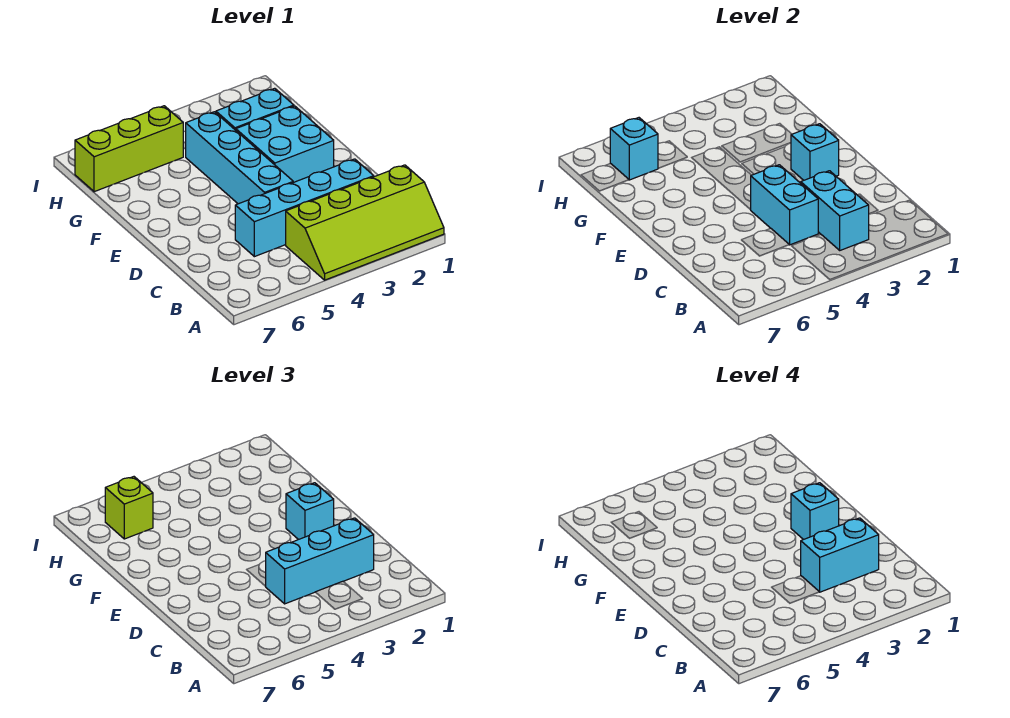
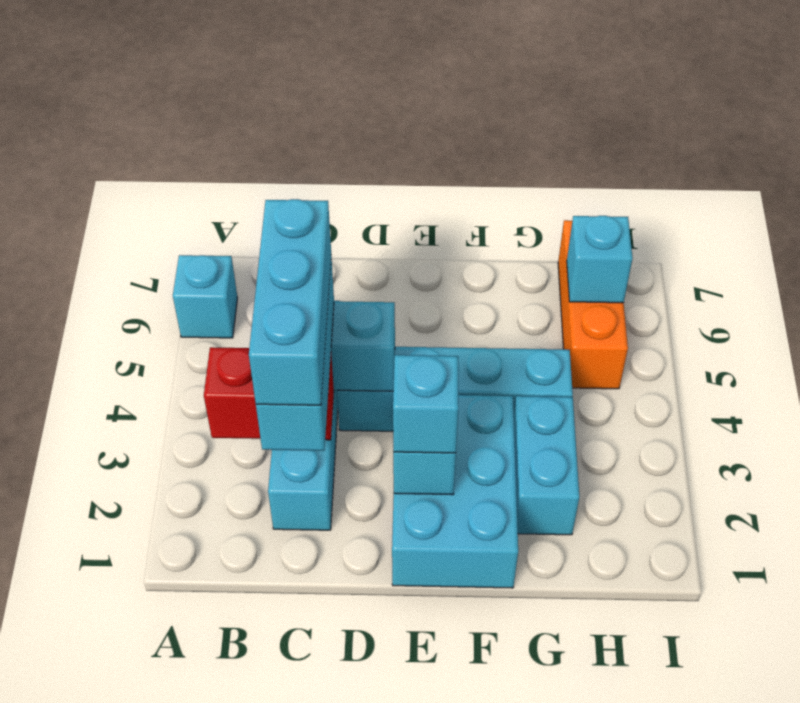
lime slope A1:B4 level 1 top B -> none
cyan brick B3:C3 level 2 -> red brick B3:C3 level 2
cyan brick C2:C3 level 4 -> cyan brick C2:C4 level 4
cyan brick E2:F3 level 1 -> cyan brick E1:F3 level 1
cyan brick E2 level 4 -> cyan brick A6 level 1
lime brick H5:H7 level 1 -> orange brick H5:H7 level 1
lime brick H6 level 3 -> none

